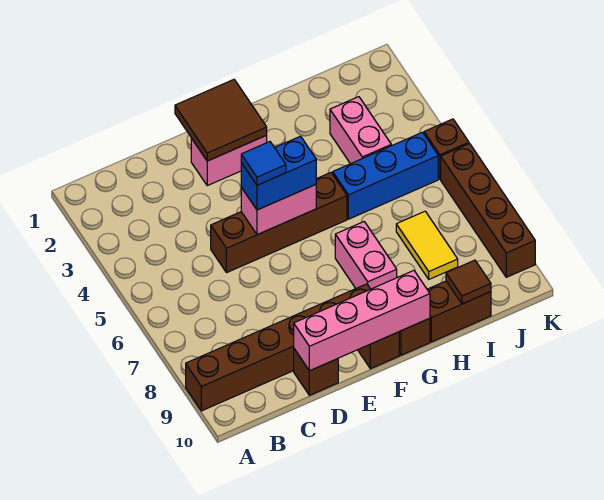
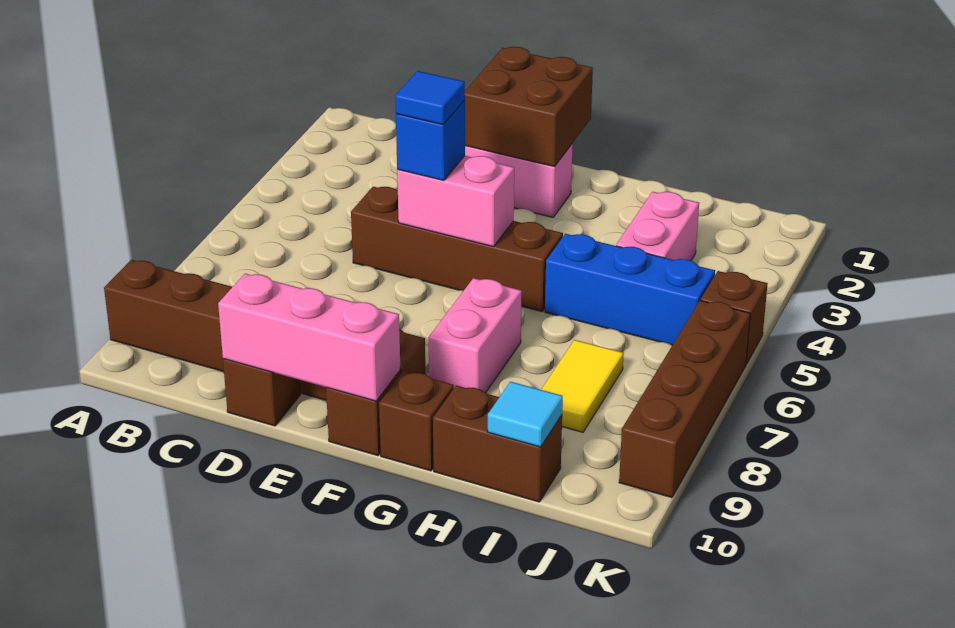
pink brick D10:G10 level 2 -> pink brick D10:F10 level 2
brown tile E1:F2 level 2 -> brown brick E1:F2 level 2
blue brick E5:F5 level 3 -> blue brick E5 level 3
brown tile I10 level 2 -> cyan tile I10 level 2

